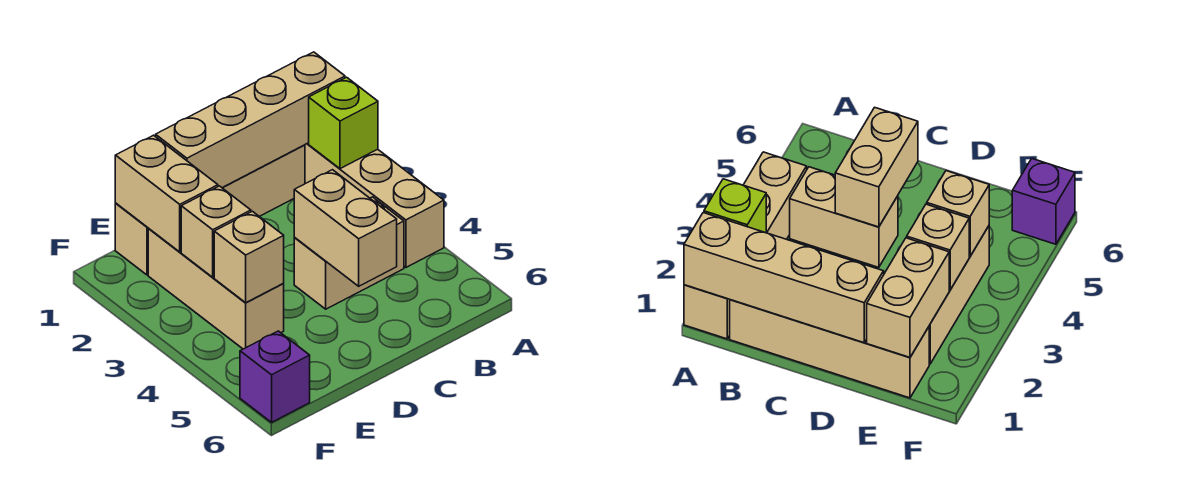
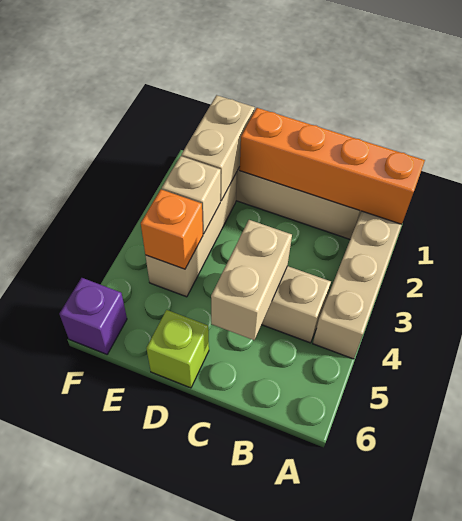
tan brick A1:D1 level 2 -> orange brick A1:D1 level 2
lime brick A2 level 2 -> lime brick D6 level 1
tan brick E4 level 2 -> orange brick E4 level 2

